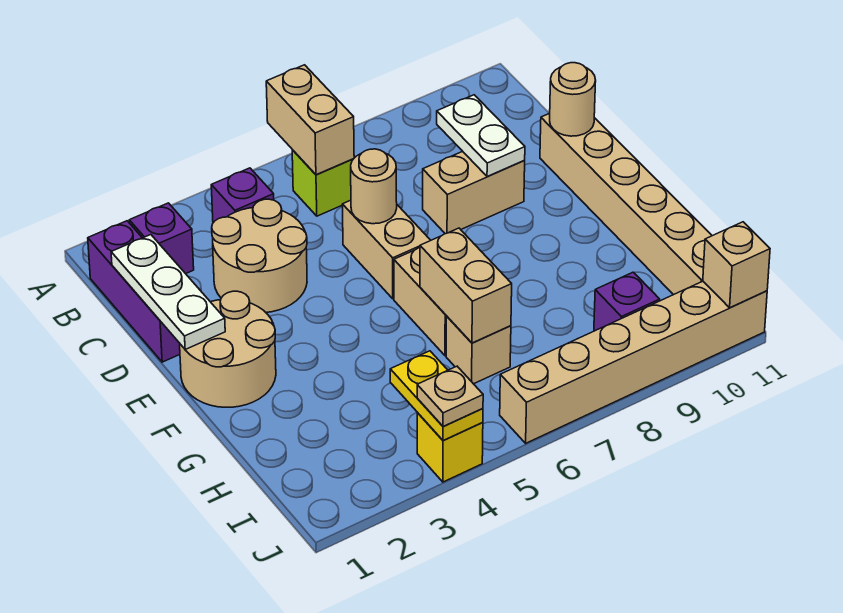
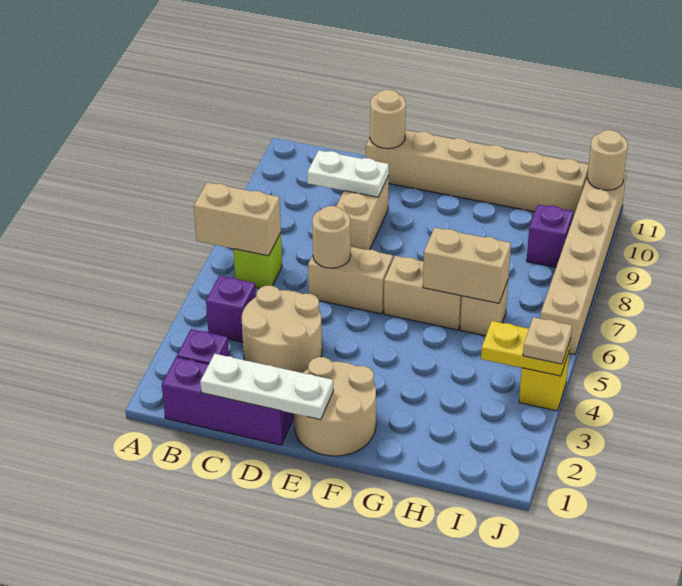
tan brick J11 level 2 -> tan round brick J11 level 2

